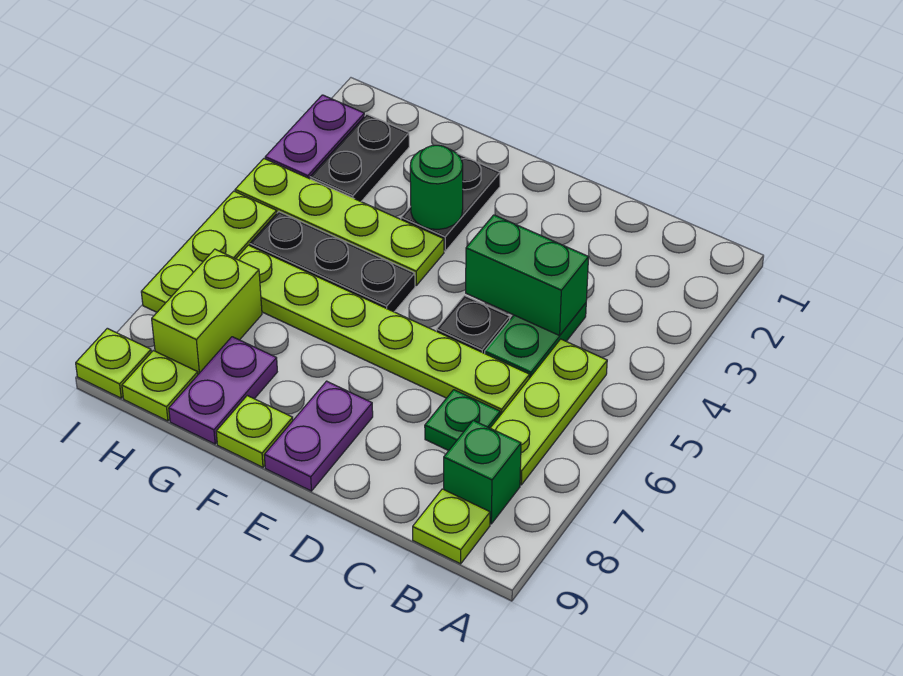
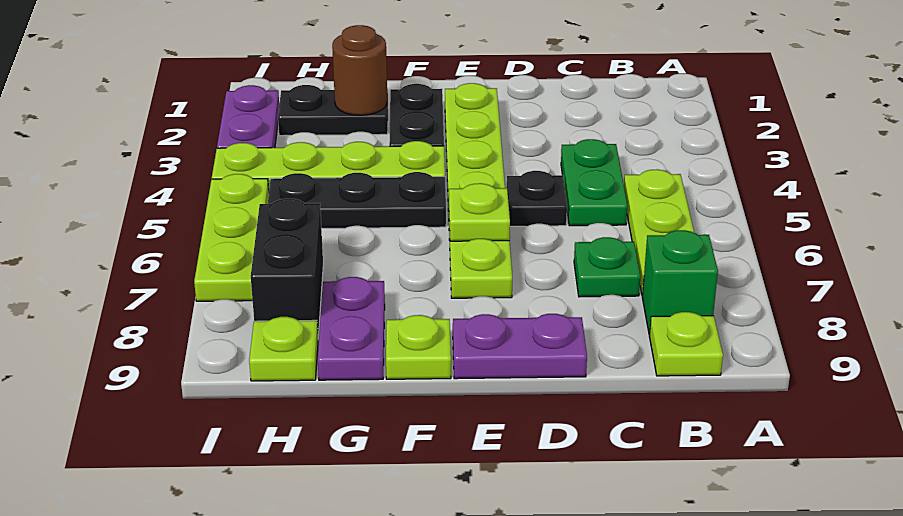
green brick C4:D4 level 2 -> none
lime plate C6:H6 level 1 -> lime plate E2:E7 level 1
purple plate E8:E9 level 1 -> purple plate D9:E9 level 1
green round brick F3 level 2 -> none
none -> brown round brick G2 level 2
black plate H2:H3 level 1 -> black plate G2:H2 level 1
lime brick H7:H8 level 1 -> black brick H7:H8 level 1
lime plate I9 level 1 -> lime plate E6 level 2

